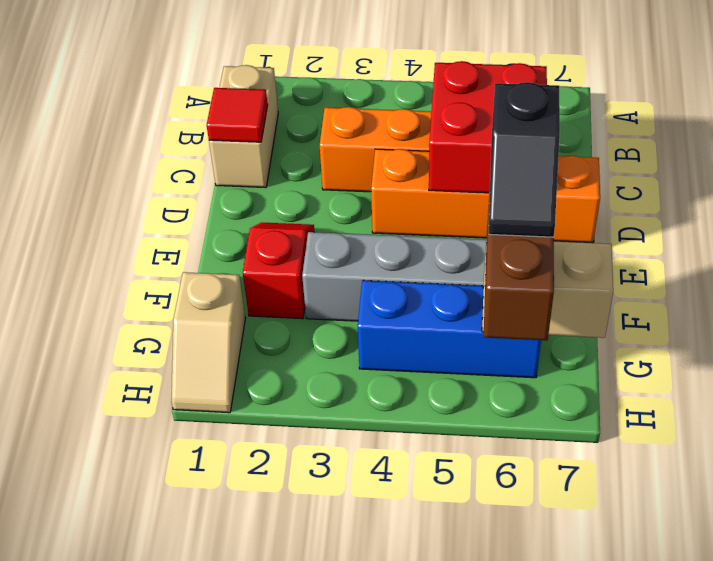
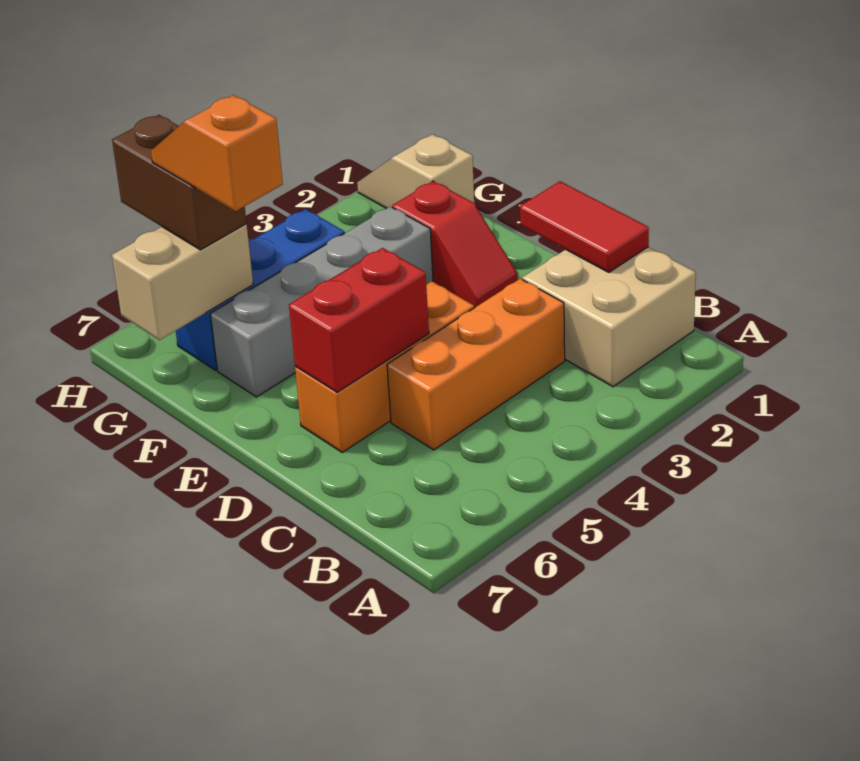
tan brick B1:C1 level 1 -> tan brick B1:C2 level 1
red tile C1 level 2 -> red tile C1:D1 level 2
red brick C5:D6 level 2 -> red brick D5:D6 level 2
orange brick D4:D7 level 1 -> orange brick D4:D6 level 1
black slope F6:G6 level 4 top F -> orange slope F6:G6 level 4 top F

